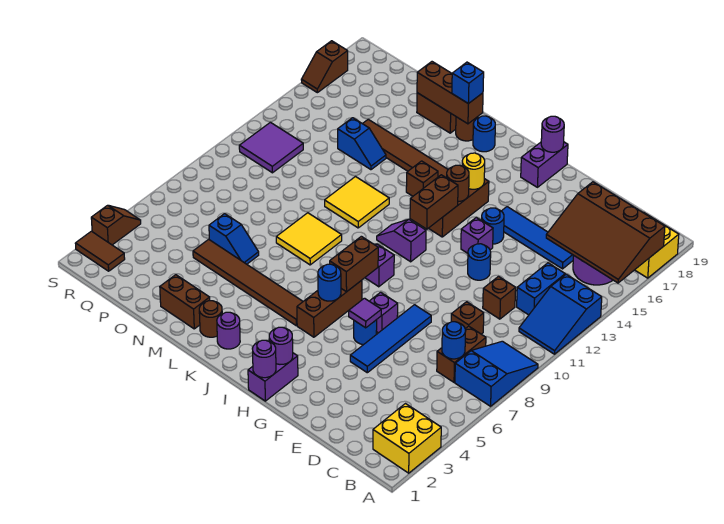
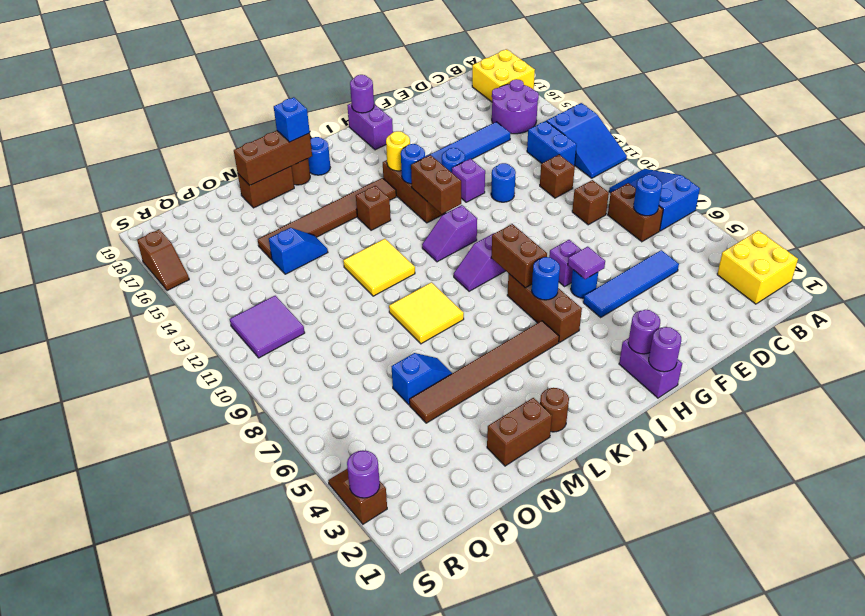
brown slope A15:D17 level 2 top 17 -> none
blue tile F5:F8 level 1 -> blue tile D5:G5 level 1
brown round brick I14 level 2 -> blue round brick I14 level 2
purple round brick K2 level 1 -> purple round brick S3 level 2
brown tile R2:S2 level 1 -> none

